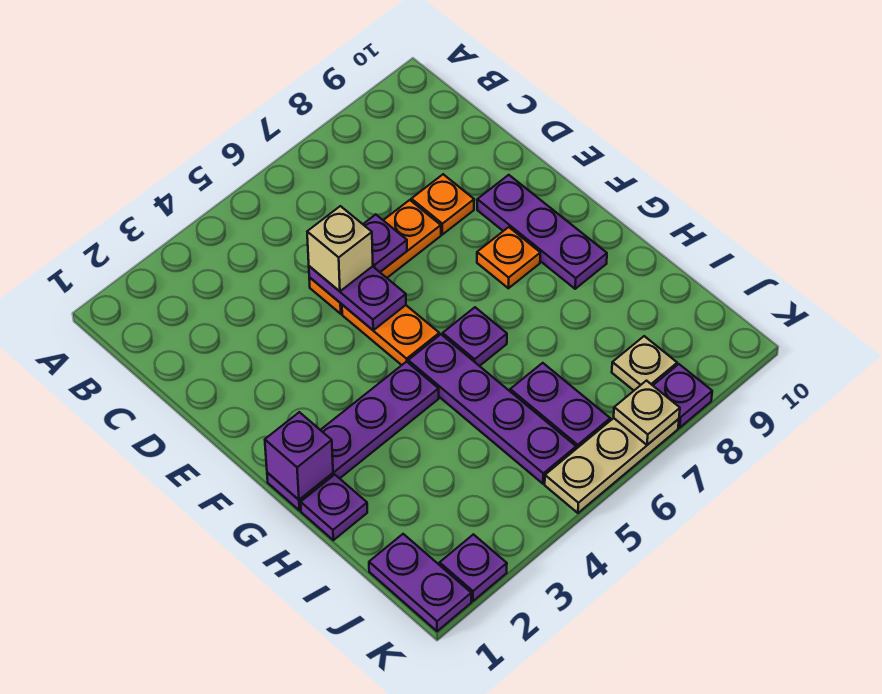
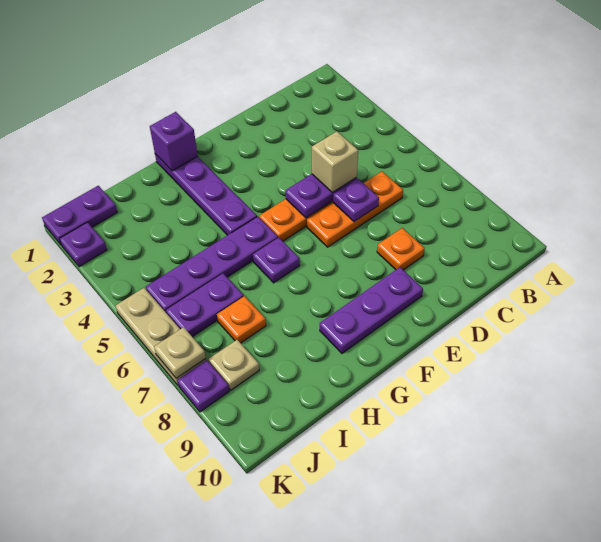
orange plate D5:D7 level 1 -> orange plate C6:E6 level 1
orange plate F8 level 1 -> orange plate I7 level 1
purple plate H1 level 1 -> none

